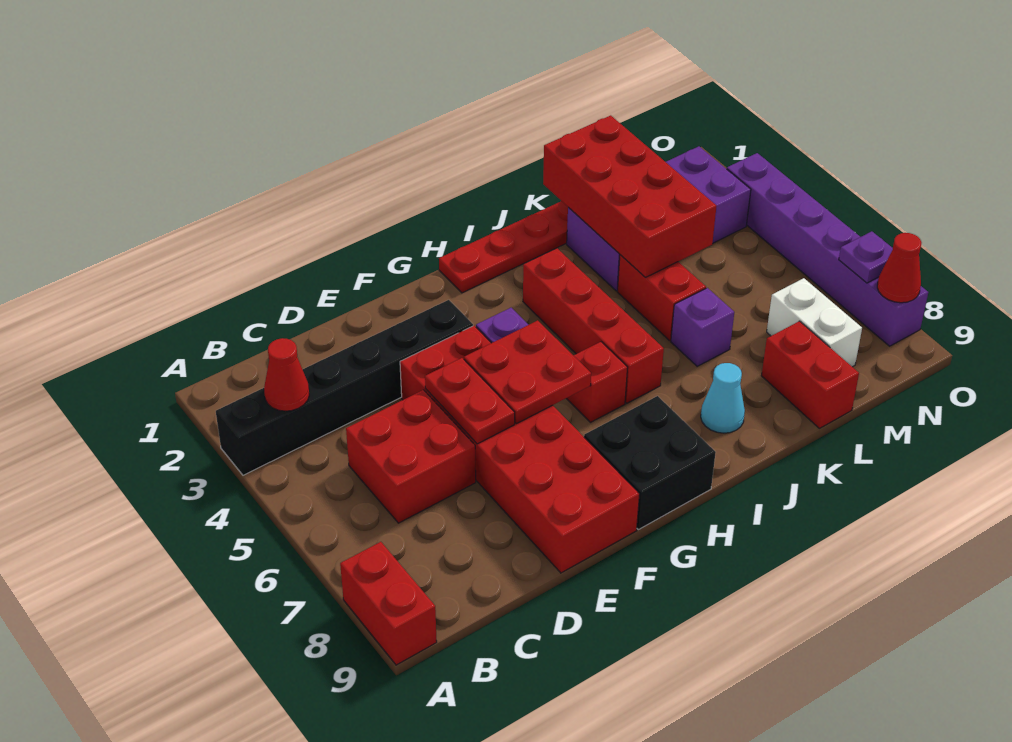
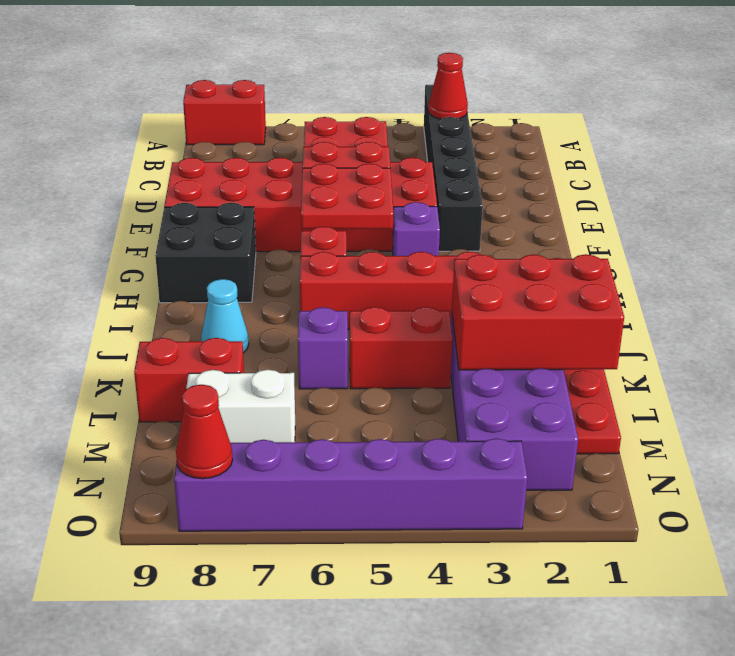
red brick K1:L4 level 2 -> red brick K1:L3 level 2
purple plate O7 level 2 -> none

